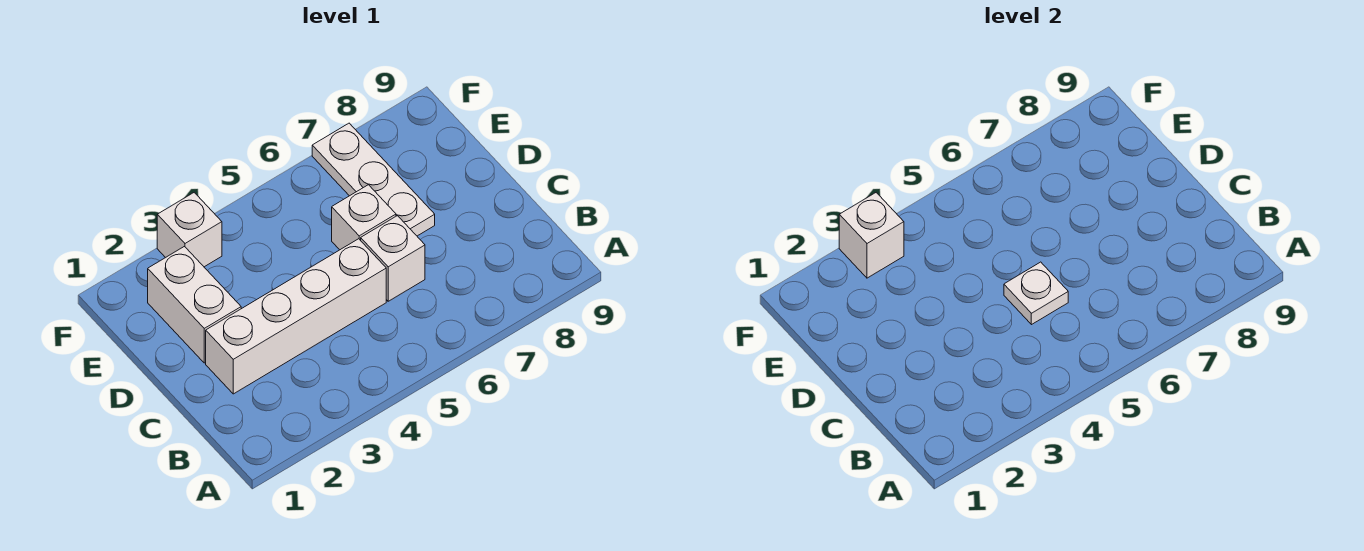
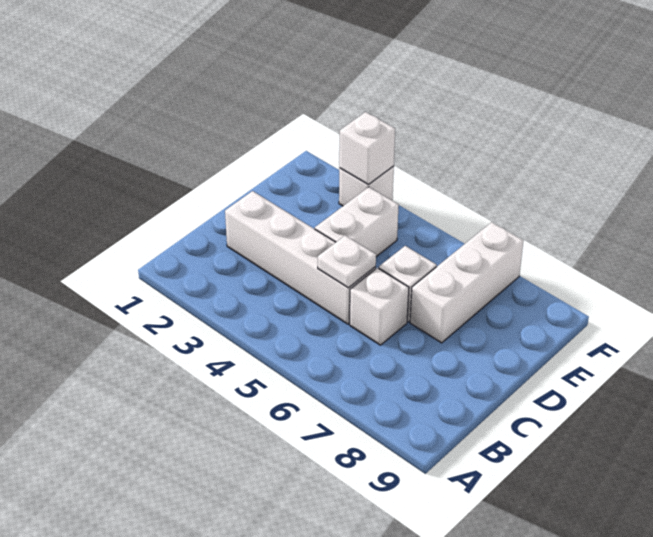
white brick D2:E2 level 1 -> white brick D4:E4 level 1
white plate D7:F7 level 1 -> white brick D7:F7 level 1

